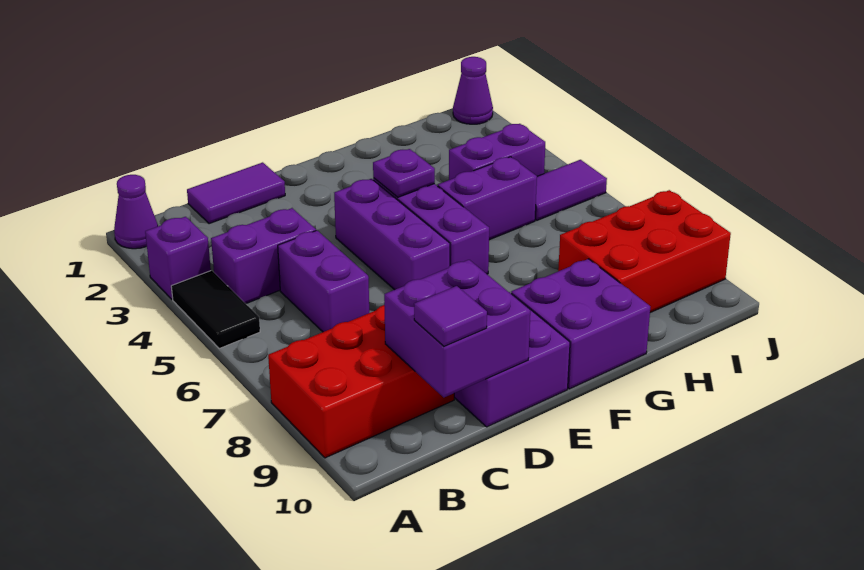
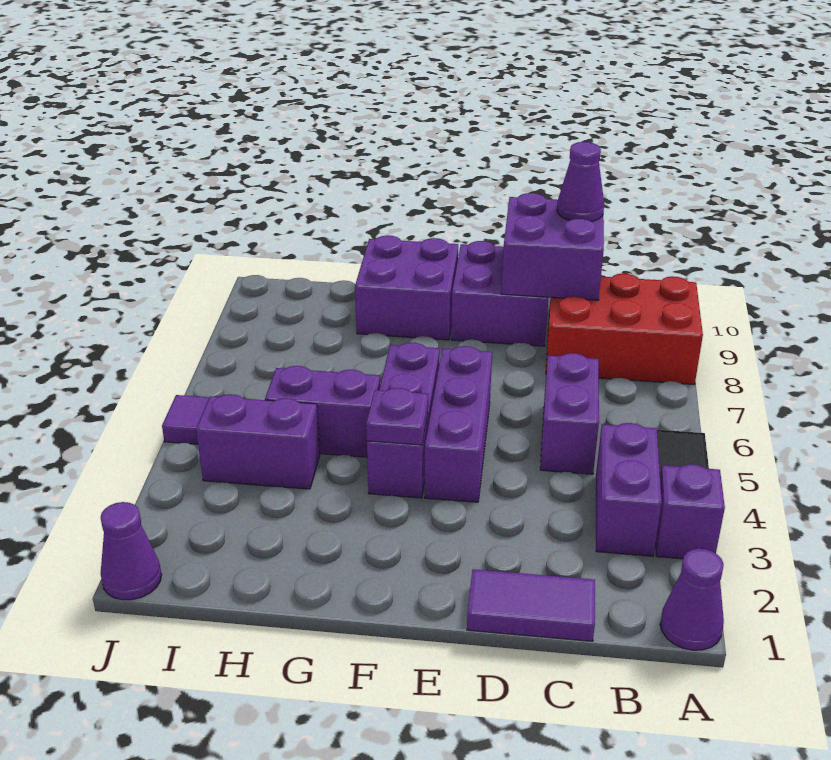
purple brick B4:C4 level 1 -> purple brick B3:B4 level 1
purple tile C10 level 3 -> purple cone C10 level 3
red brick H8:J9 level 1 -> none

